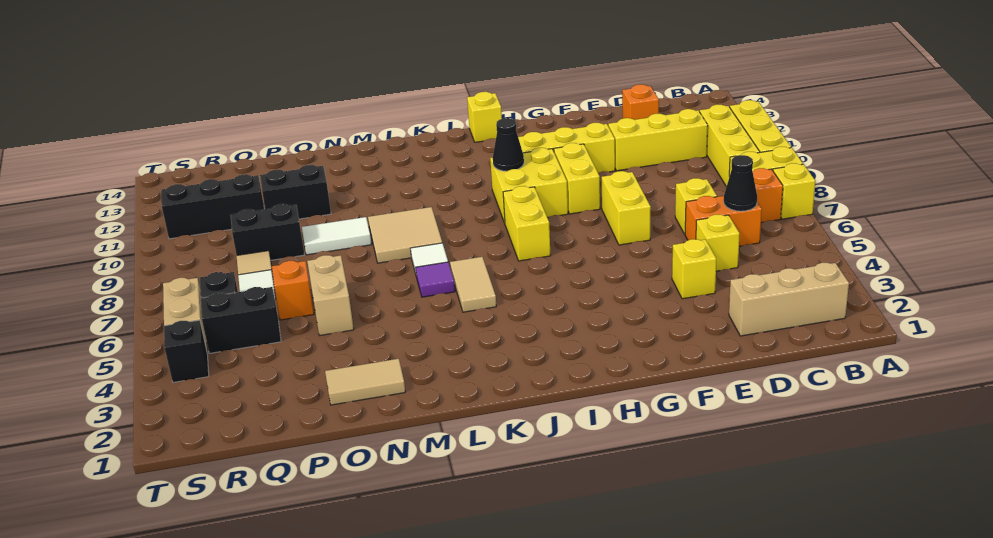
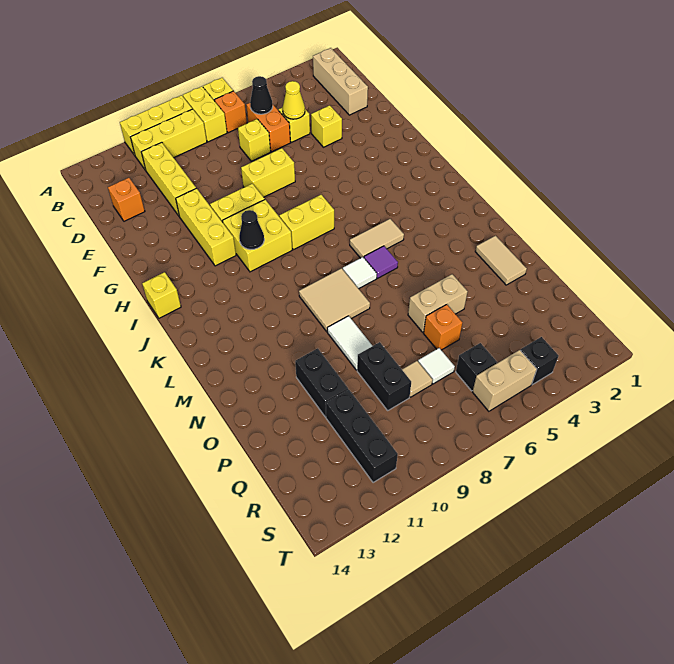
none -> yellow cone D5 level 2
black brick Q5:R5 level 1 -> none

